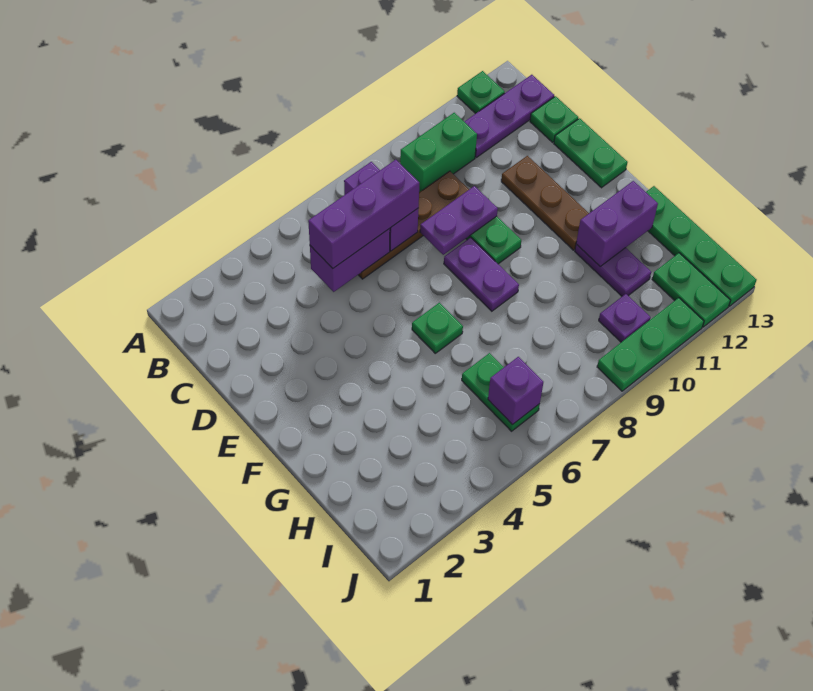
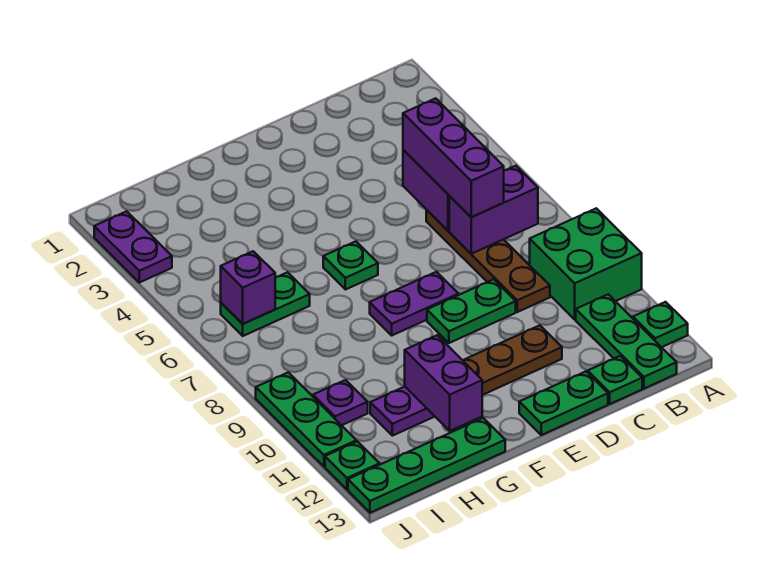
green brick B9:B10 level 1 -> green brick A9:B10 level 1
purple plate B11:B13 level 1 -> green plate B11:B13 level 1
purple plate D8:D9 level 2 -> purple plate J2:J3 level 1
green plate I12:J12 level 1 -> green plate J12 level 1

